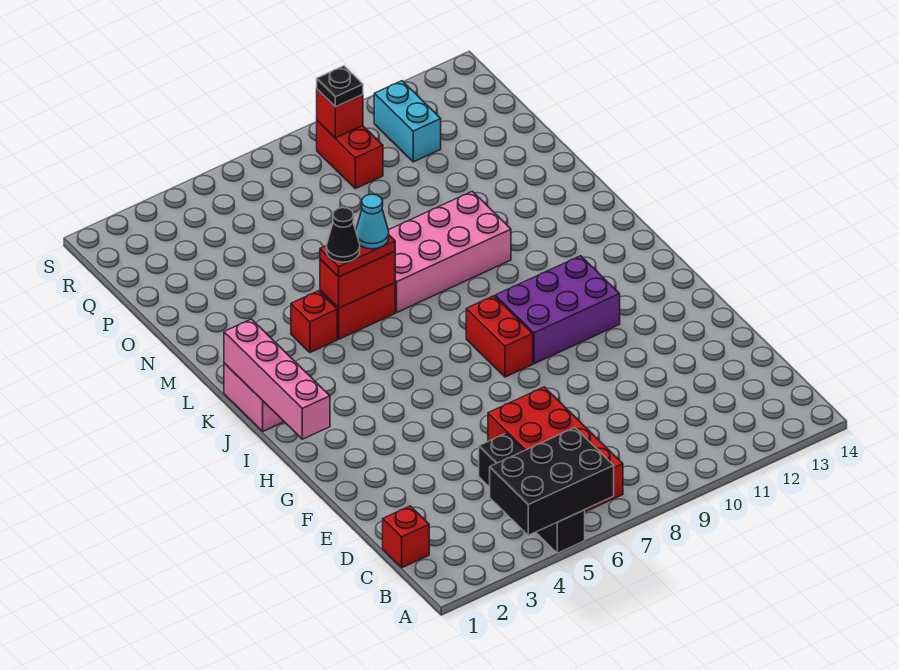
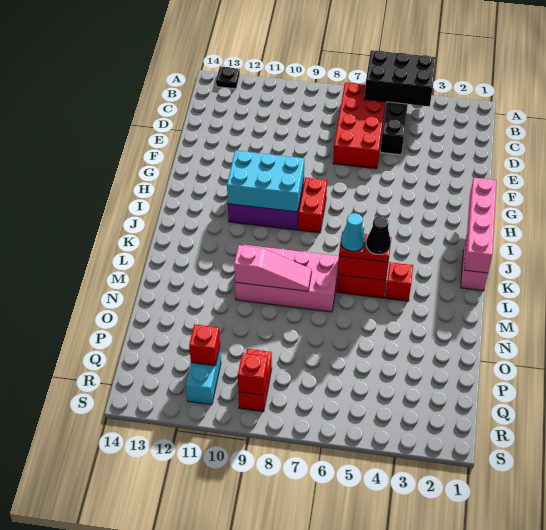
red brick C1 level 1 -> red brick Q11 level 2
none -> cyan brick H9:I11 level 2
none -> pink slope M8:M10 level 2 top 10
black plate R9 level 3 -> black plate A13 level 1

